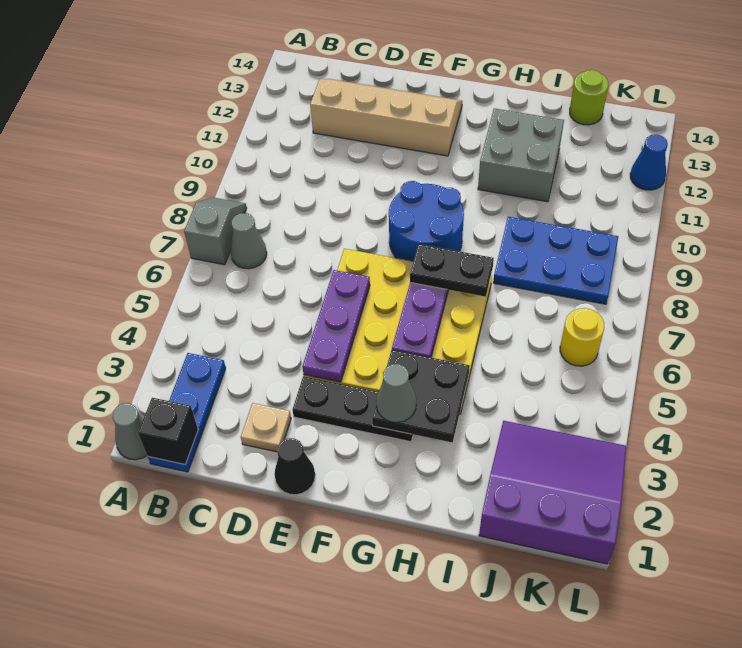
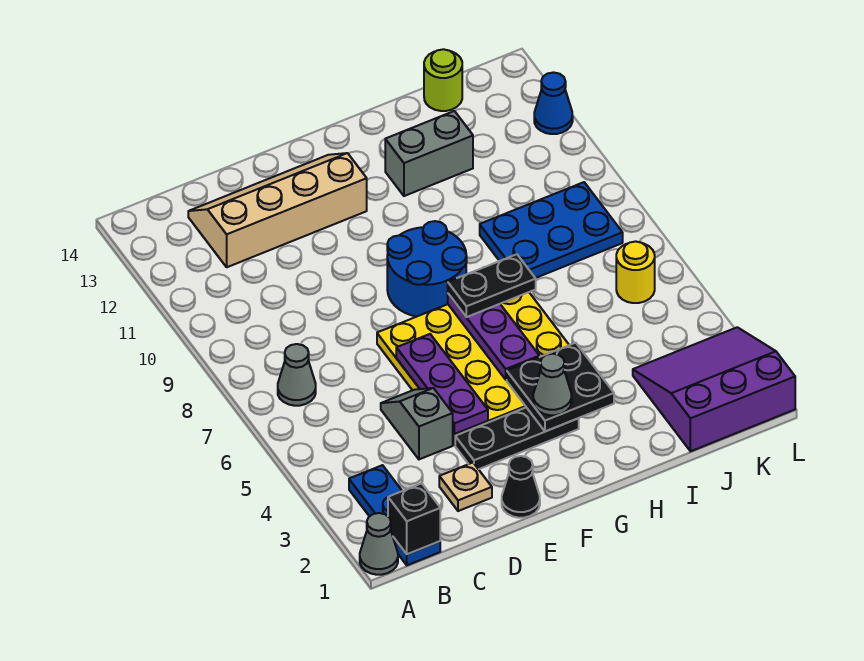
grey slope A7:A8 level 1 top 7 -> grey slope D4:D5 level 1 top 4
grey brick H11:I12 level 1 -> grey brick H12:I12 level 1

